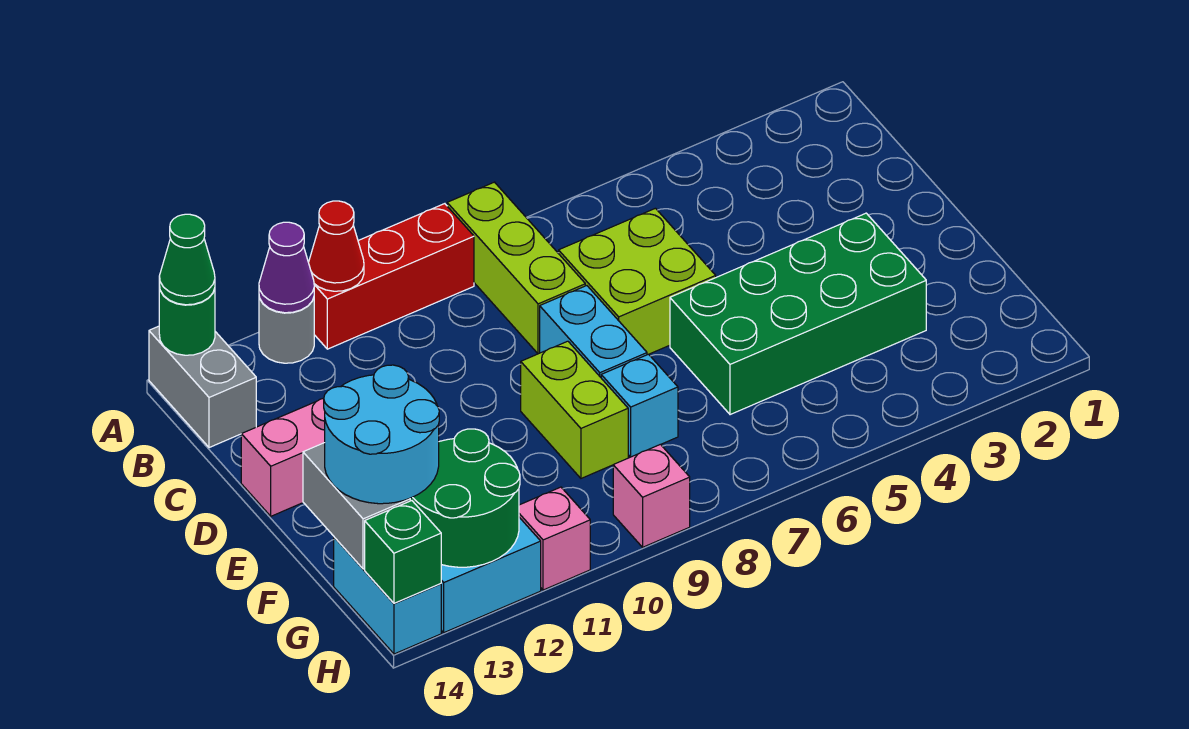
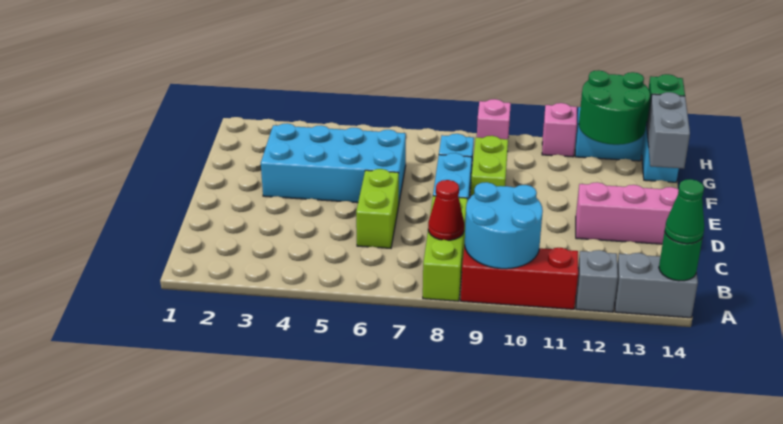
red cone A11 level 2 -> red cone B8 level 2
grey round brick A12 level 1 -> grey brick A12 level 1
purple cone A12 level 2 -> none
grey brick A14:B14 level 1 -> grey brick A13:A14 level 1
lime brick C6:D7 level 1 -> lime brick C6:D6 level 1
green brick E3:F6 level 1 -> cyan brick E3:F6 level 1
cyan round brick F13:G14 level 3 -> cyan round brick A9:B10 level 2

